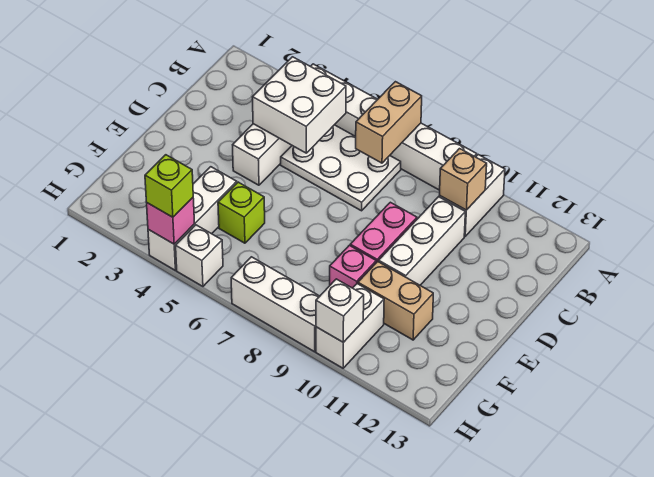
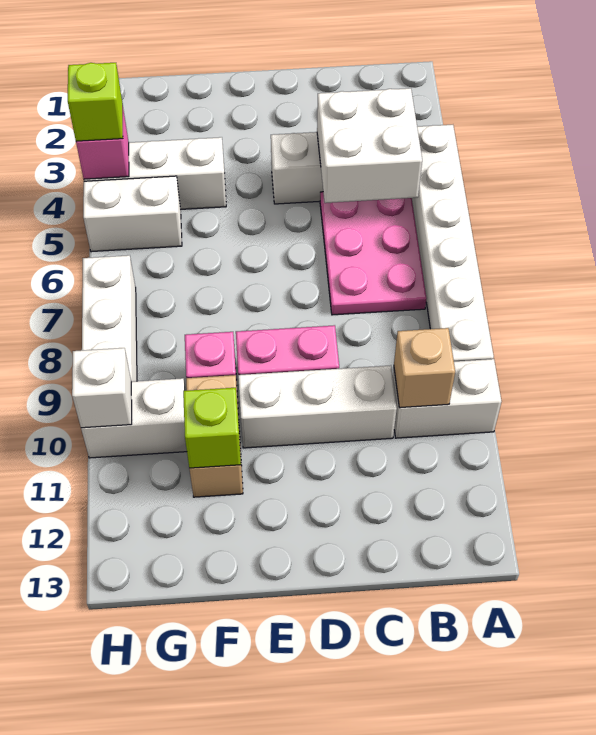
tan brick A7:B7 level 2 -> none
white plate B5:C7 level 1 -> pink plate B5:C7 level 1
lime brick F5 level 1 -> lime brick F11 level 2
white brick H5 level 1 -> white brick G5:H5 level 1

